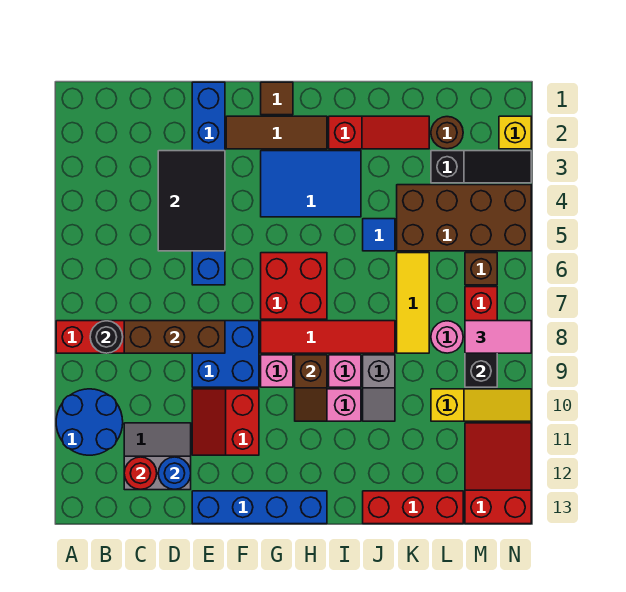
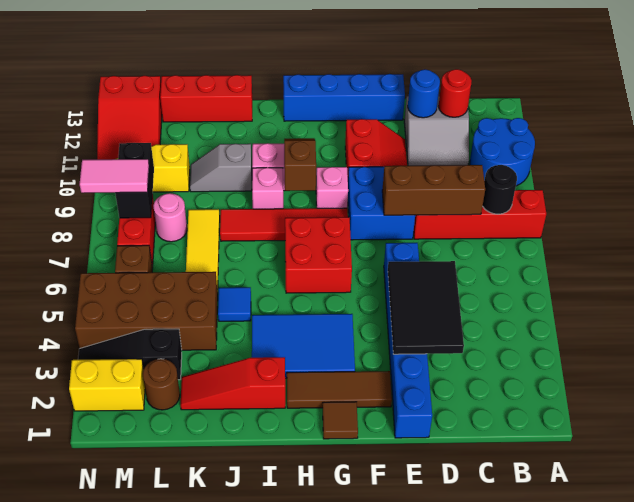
grey slope J9:J10 level 1 top 9 -> grey slope J10:K10 level 1 top J
yellow brick N2 level 1 -> yellow brick M2:N2 level 1

